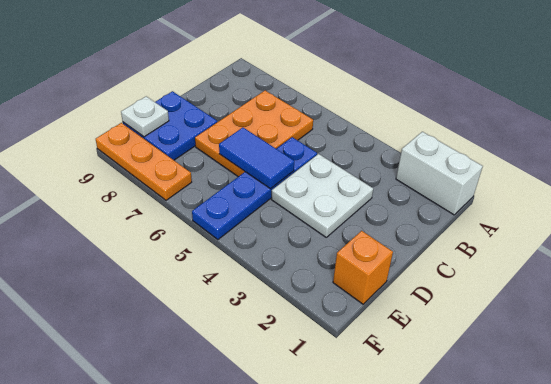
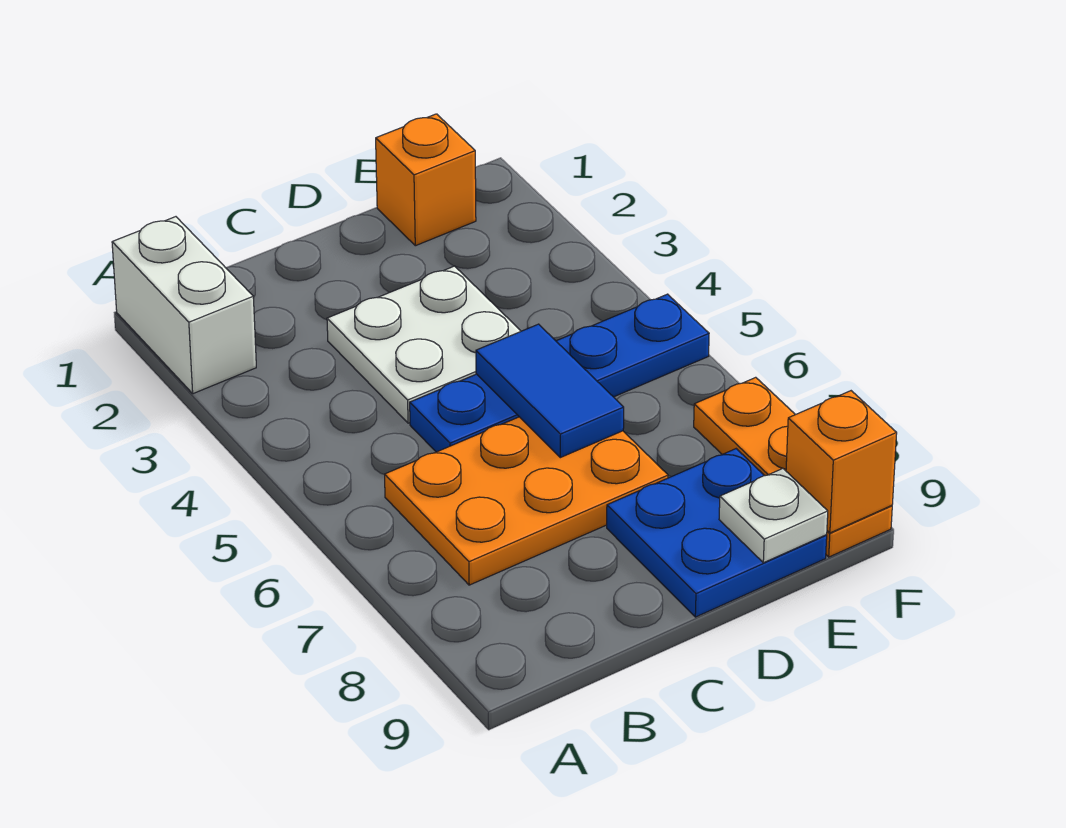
none -> orange brick F9 level 2

